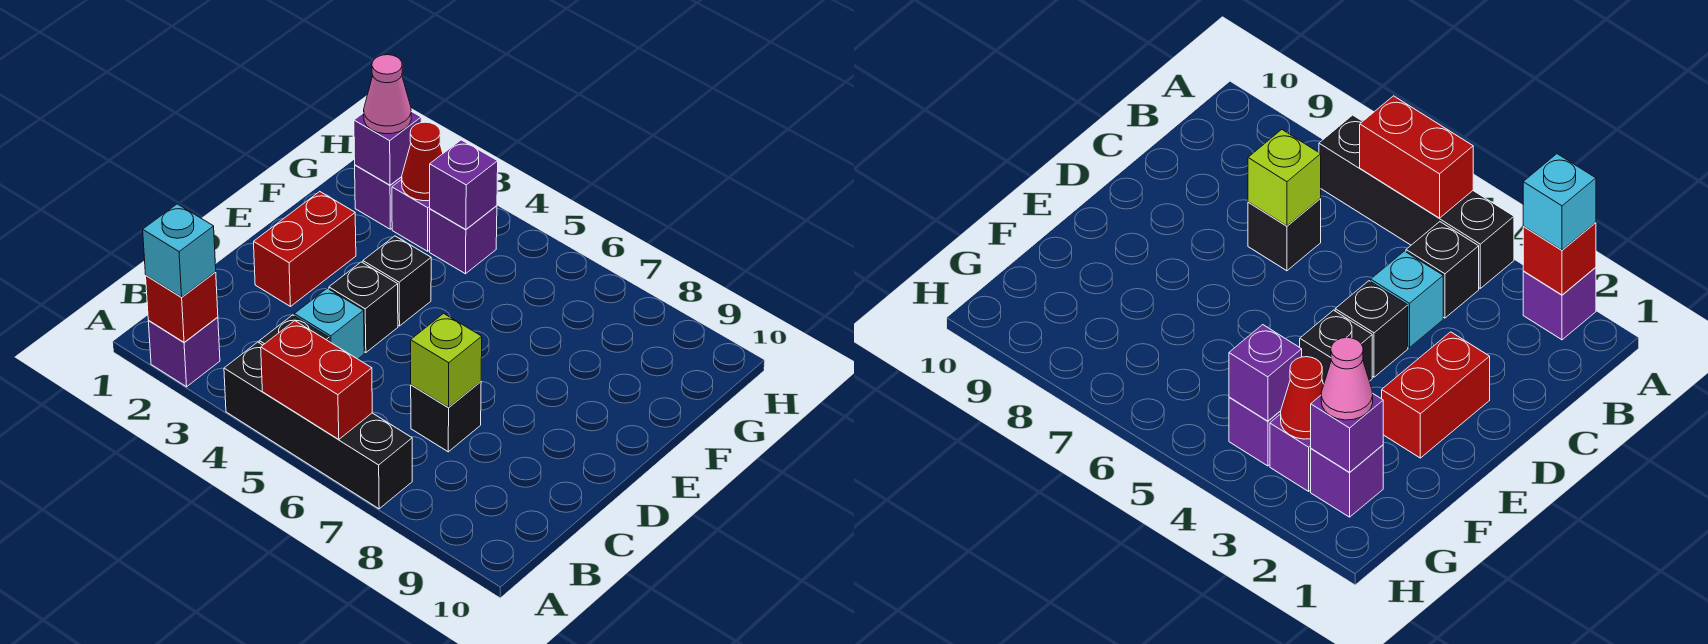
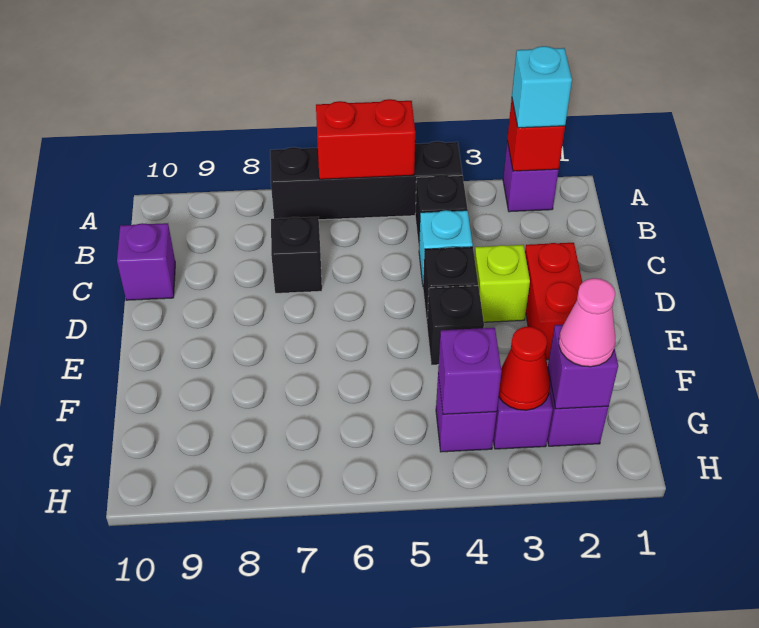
lime brick C7 level 2 -> lime brick D3 level 1
none -> purple brick C10 level 1

